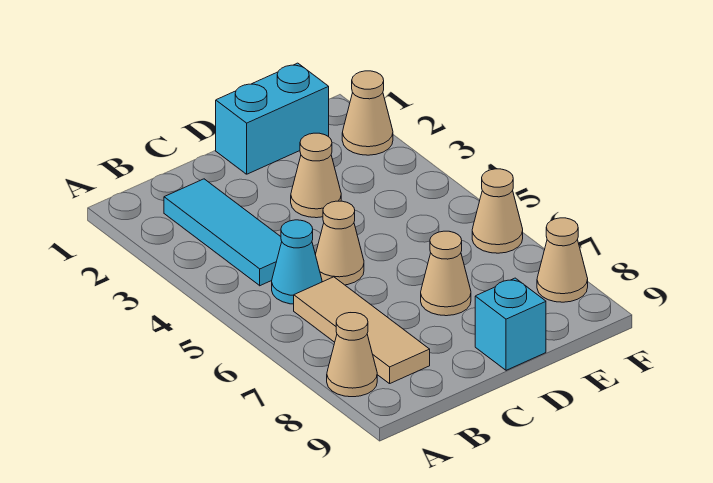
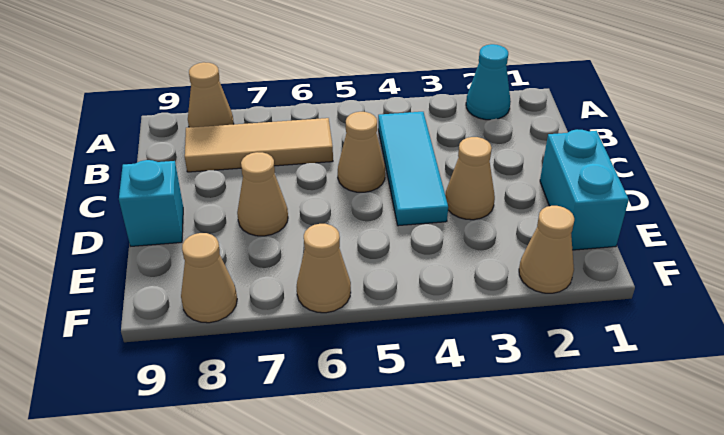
cyan tile B2:B4 level 1 -> cyan tile B4:D4 level 1
cyan cone B5 level 1 -> cyan cone A2 level 1

